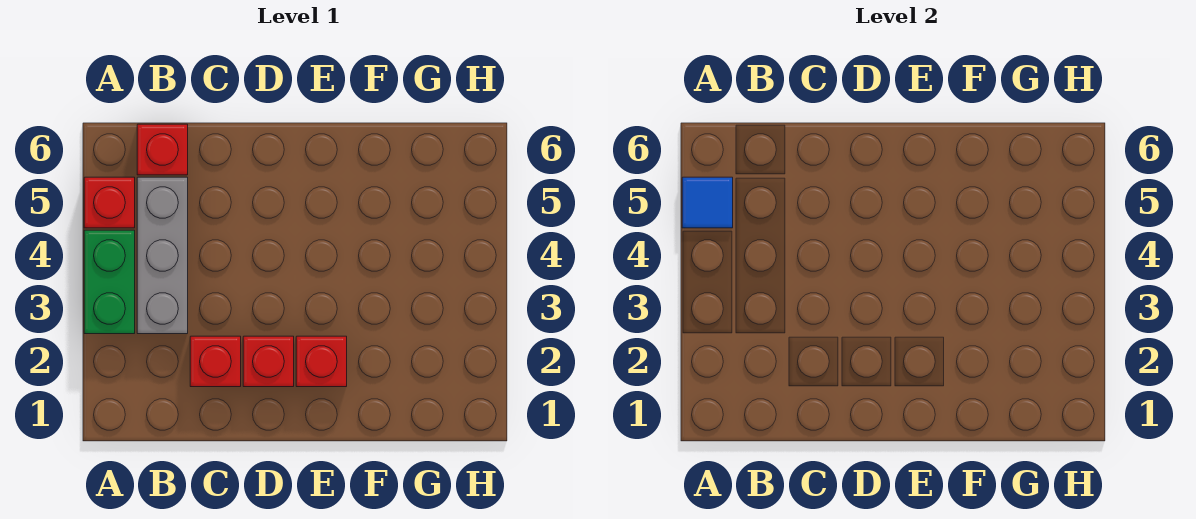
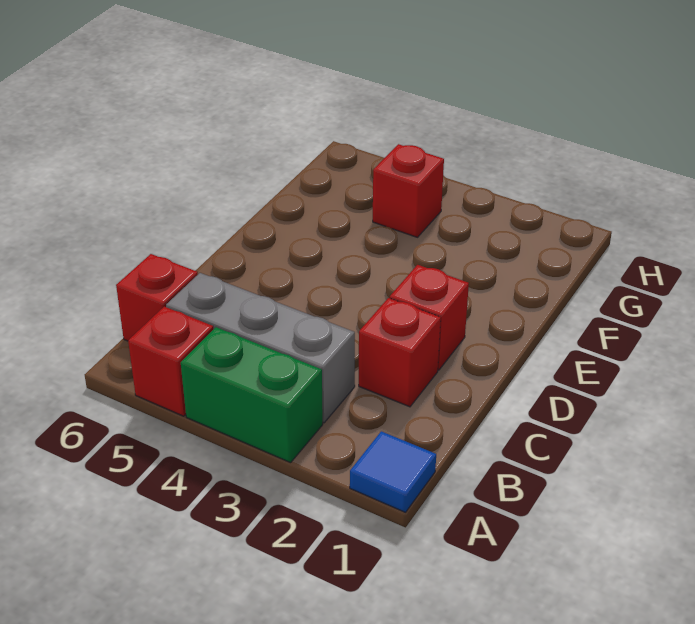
blue tile A5 level 2 -> blue tile A1 level 1
red brick E2 level 1 -> red brick G4 level 1

